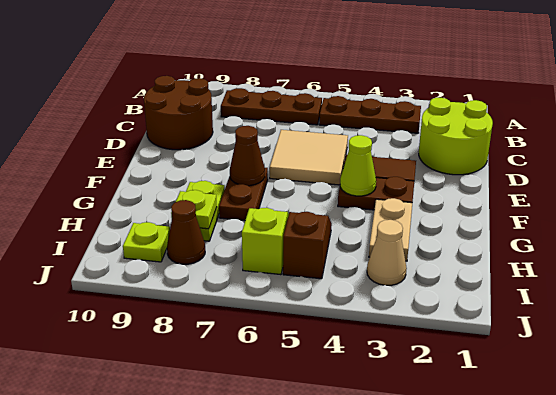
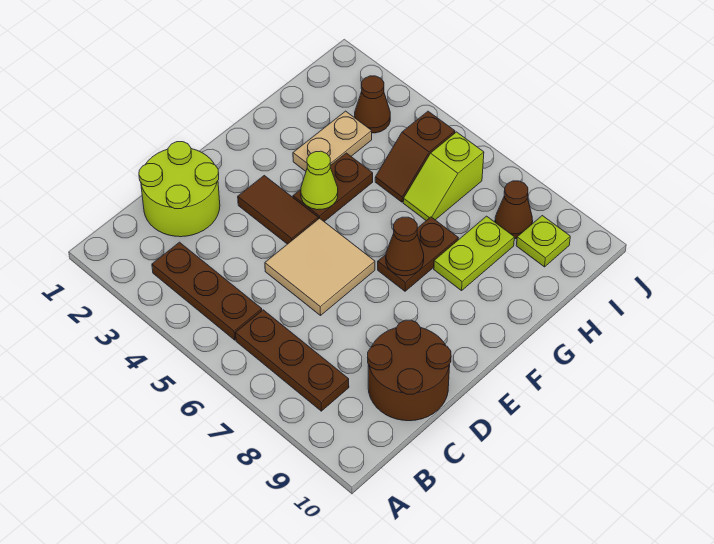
brown plate F3:F4 level 1 -> brown plate F4:G4 level 1
lime plate H8 level 2 -> none
tan cone I3 level 1 -> brown cone I3 level 1

